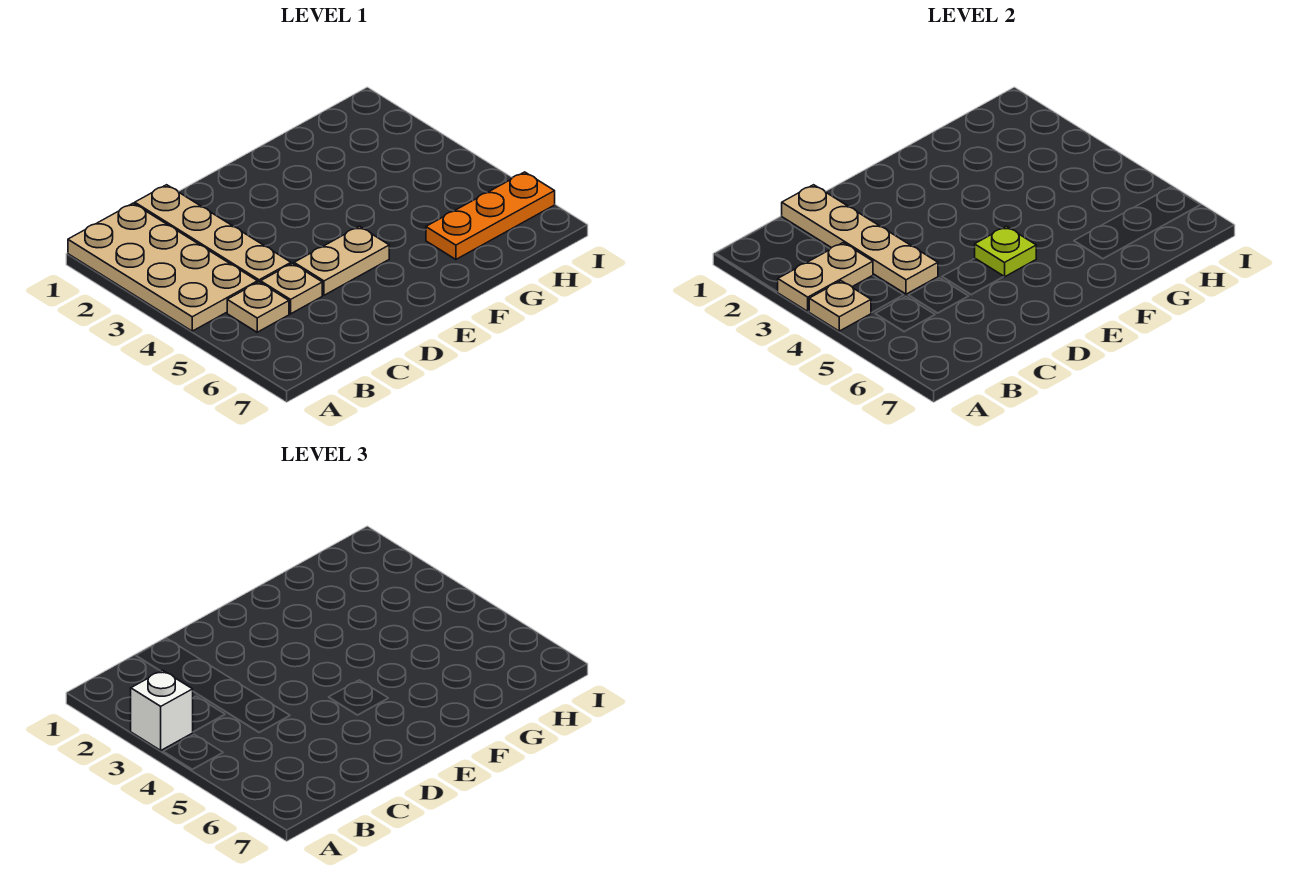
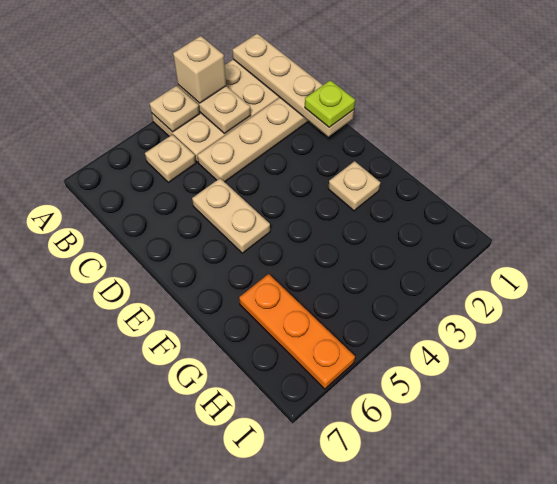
white brick A3 level 3 -> tan brick A3 level 3
tan plate C1:C4 level 2 -> tan plate A1:D1 level 2
tan plate C5 level 1 -> tan plate F2 level 1
lime plate E5 level 2 -> lime plate D1 level 3

